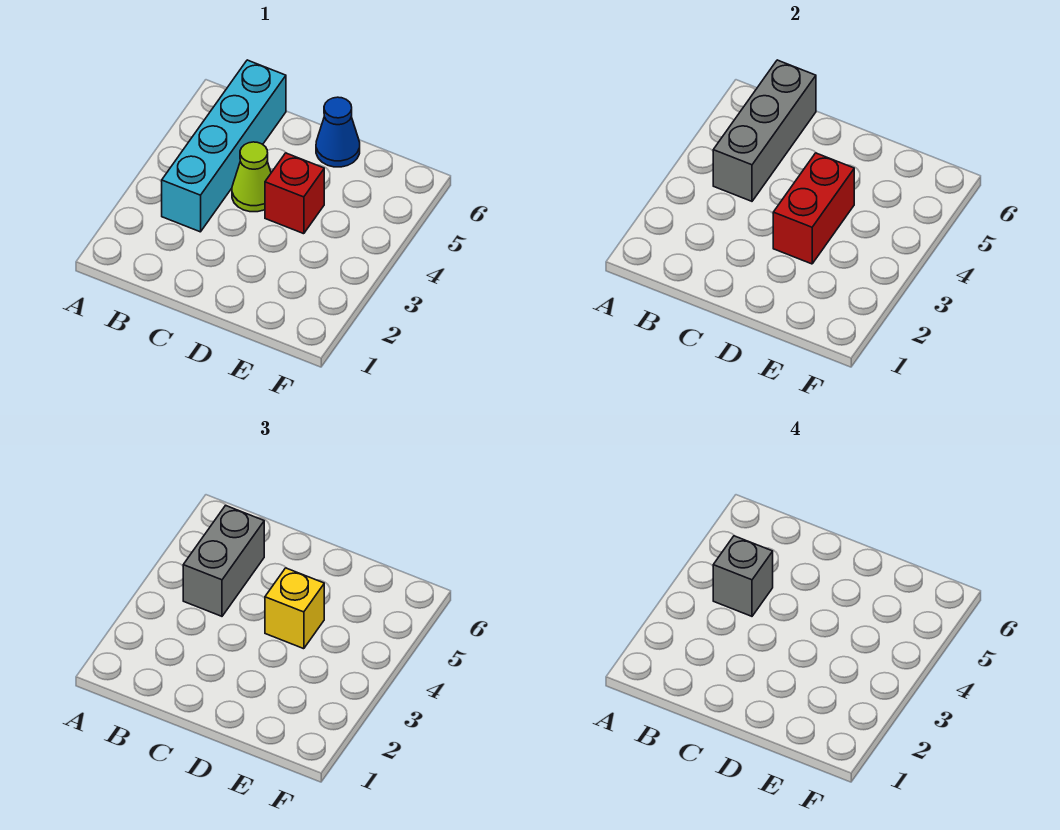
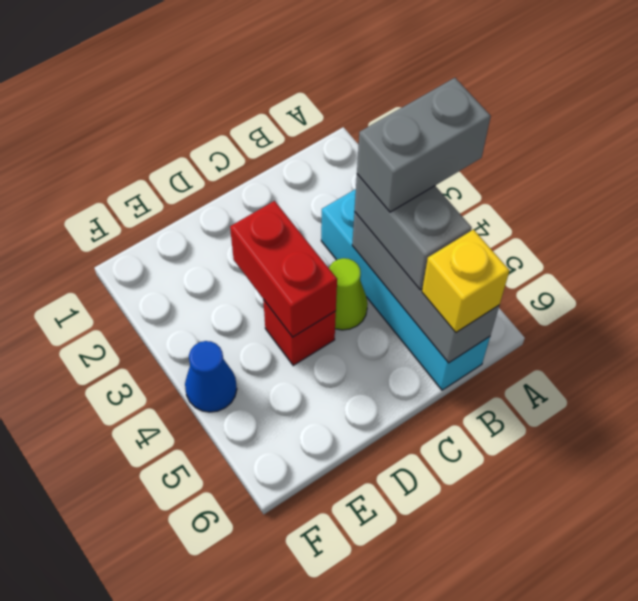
grey brick B4 level 4 -> grey brick A4:B4 level 4
yellow brick D4 level 3 -> yellow brick B6 level 3
blue cone D6 level 1 -> blue cone F4 level 1

